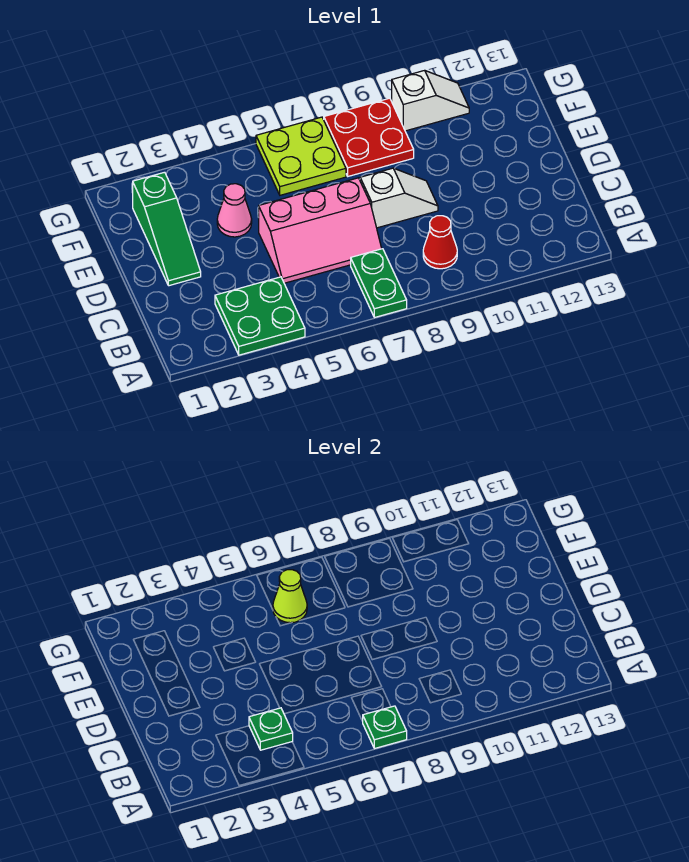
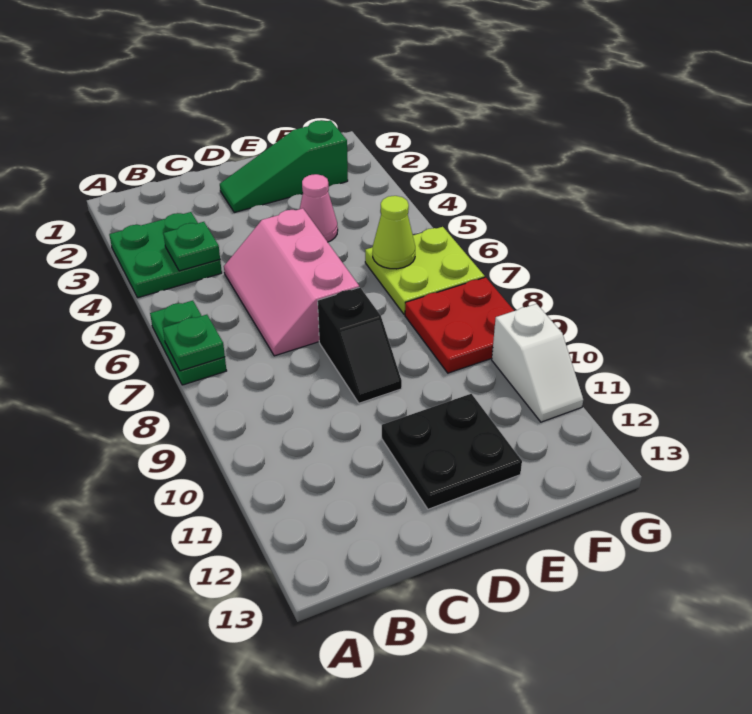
green plate A7:B7 level 1 -> green plate A6:A7 level 1
red cone B9 level 1 -> none
white slope D8:D9 level 1 top 8 -> black slope D8:D9 level 1 top 8
none -> black plate D11:E12 level 1

